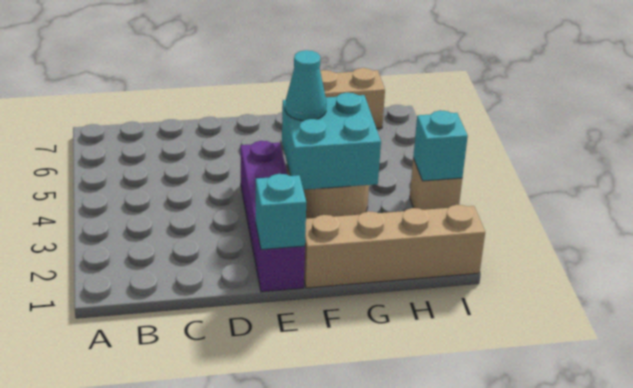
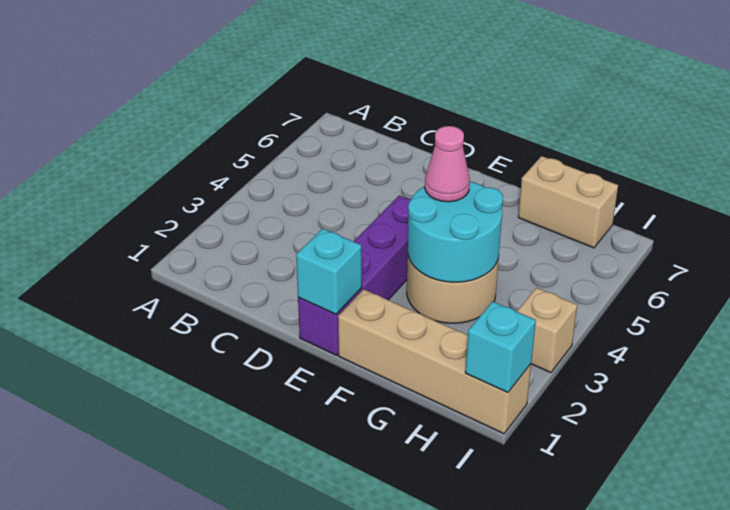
cyan brick F3:G4 level 2 -> cyan round brick F3:G4 level 2
cyan cone F4 level 3 -> pink cone F4 level 3
cyan brick I3 level 2 -> cyan brick I1 level 2

